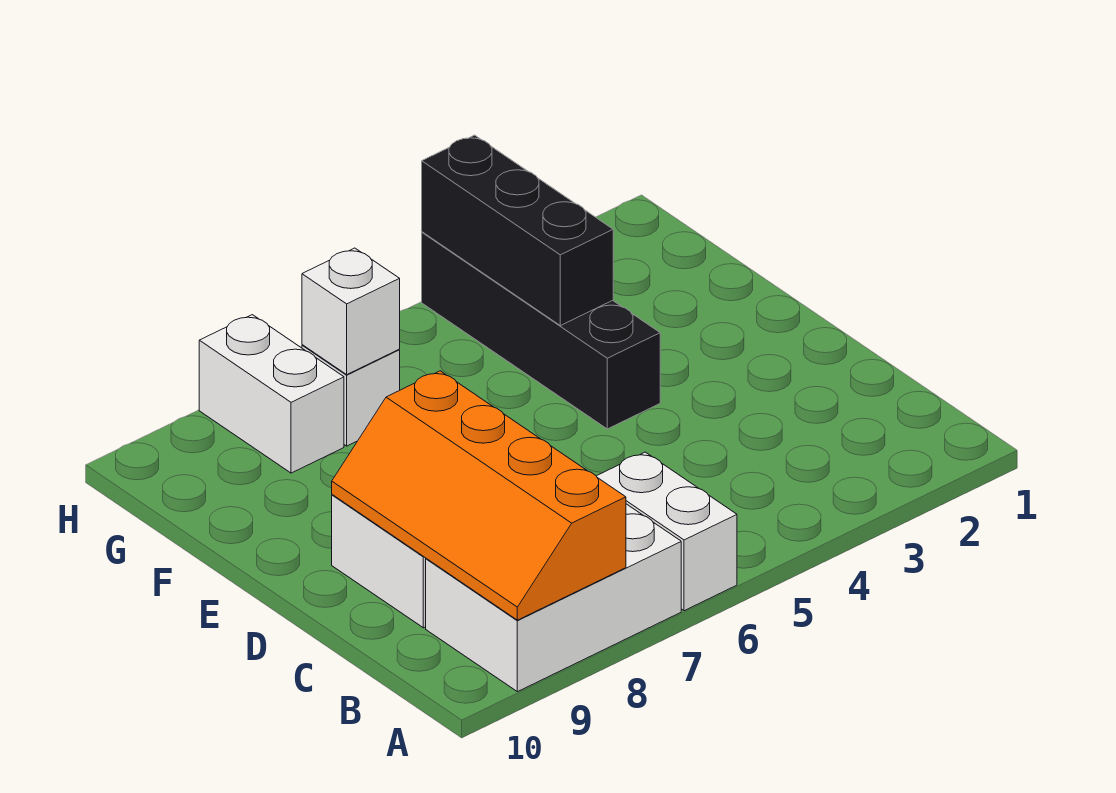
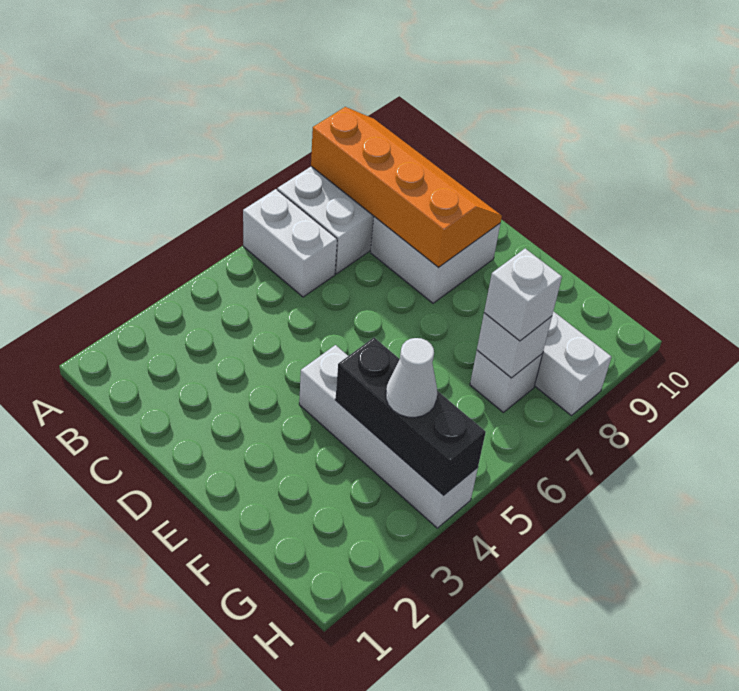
black brick E4:H4 level 1 -> white brick E4:H4 level 1
none -> white cone G4 level 3
none -> white brick G7 level 3

